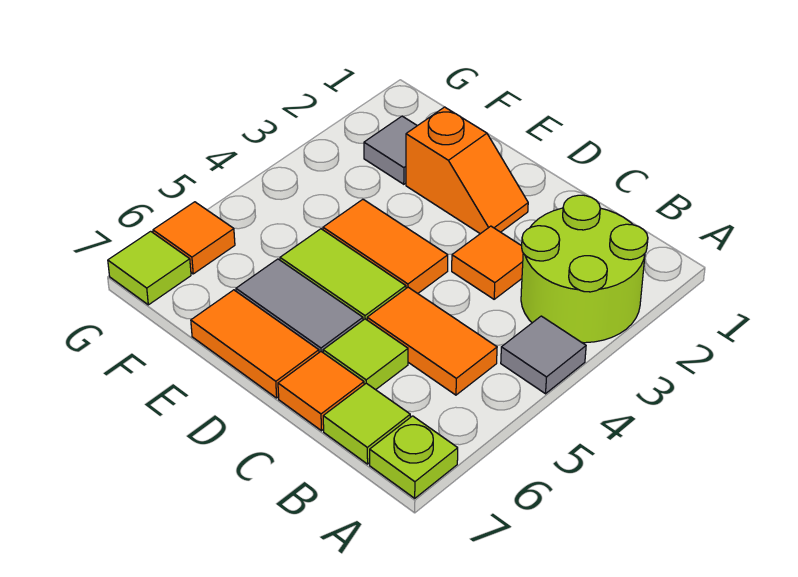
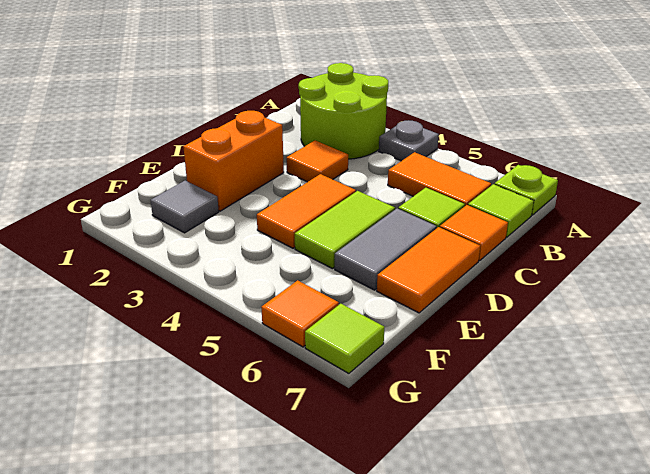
grey tile A4 level 1 -> grey plate A4 level 1
orange tile B5:C5 level 1 -> orange tile B5:B6 level 1
orange slope D2:E2 level 1 top E -> orange brick D2:E2 level 1

